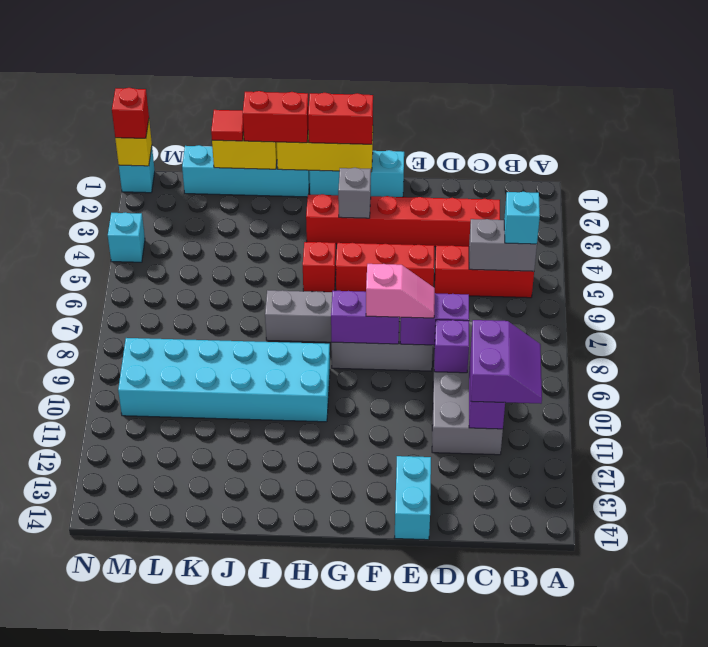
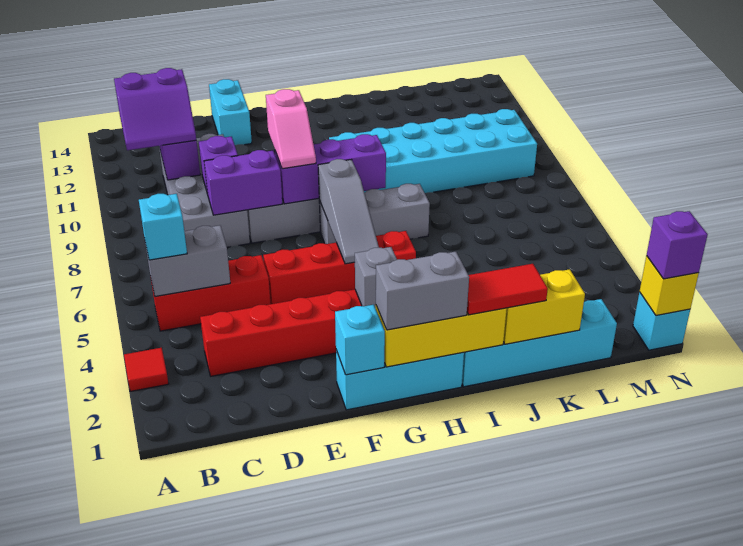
purple slope B10:C11 level 3 top C -> purple slope B10:C11 level 3 top 11
pink slope E8:F8 level 3 top F -> pink slope F8:F9 level 3 top 9
purple brick F8:G8 level 2 -> purple brick F8:H8 level 2
red brick G1:H1 level 3 -> grey brick G1:H1 level 3
none -> grey slope G5:G7 level 2 top 7
red brick I1:J1 level 3 -> red tile I1:J1 level 3
red tile K1 level 3 -> red tile A3 level 1
red brick N1 level 3 -> purple brick N1 level 3
cyan brick N4 level 1 -> cyan brick F1 level 2

